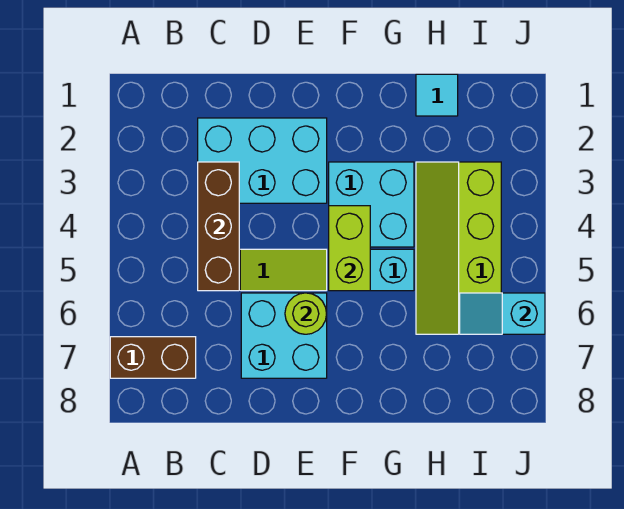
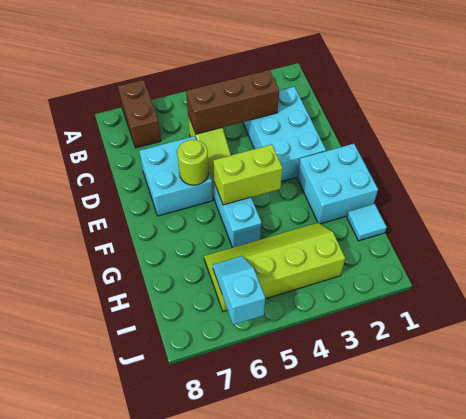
cyan brick F3:G4 level 1 -> cyan brick F1:G2 level 1

